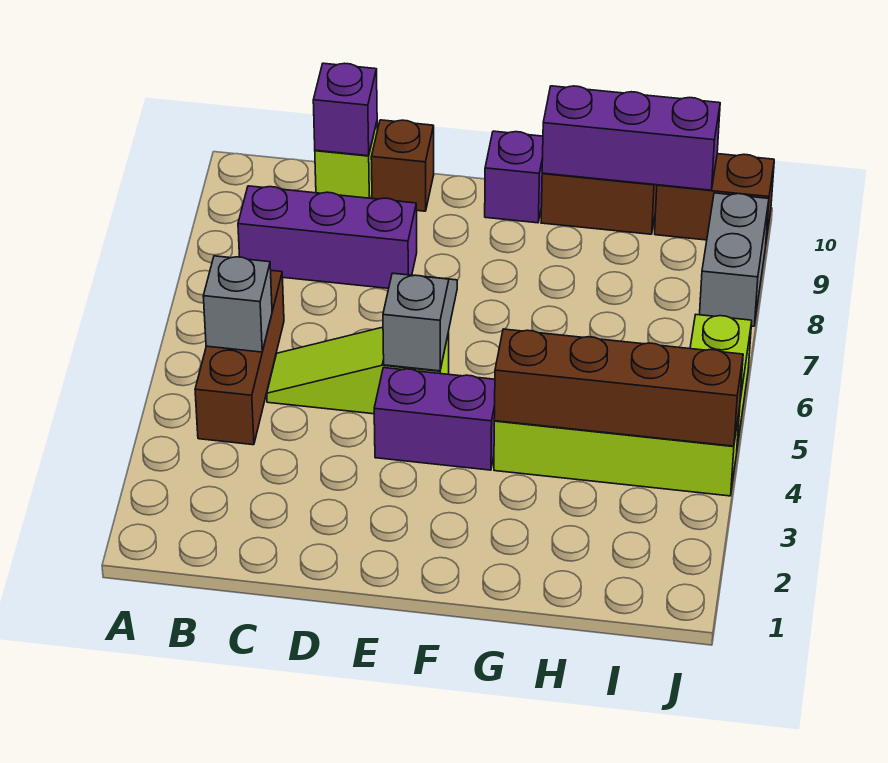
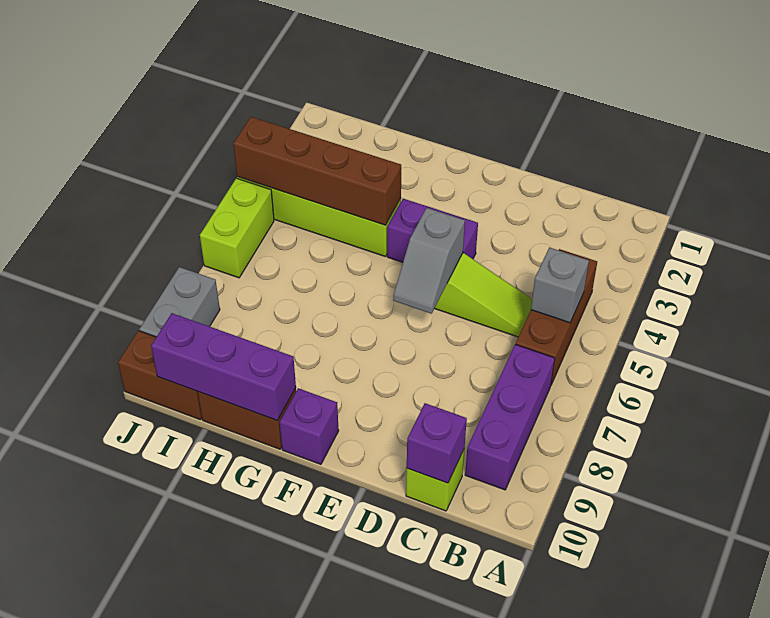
purple brick B8:D8 level 1 -> purple brick B7:B9 level 1
brown brick D10 level 1 -> none

